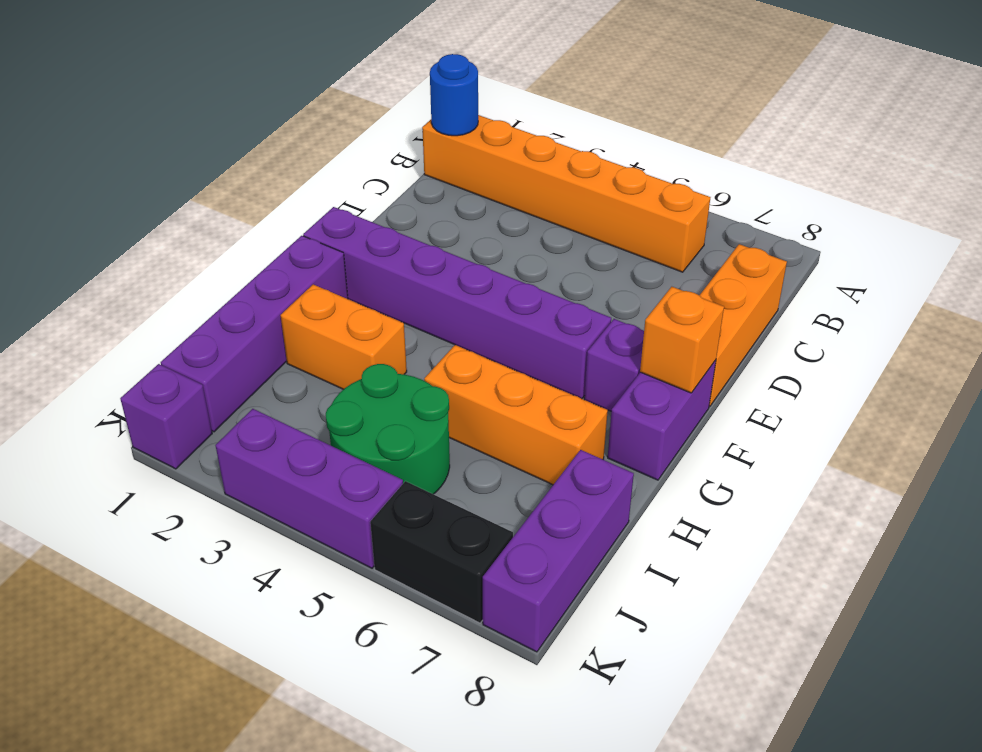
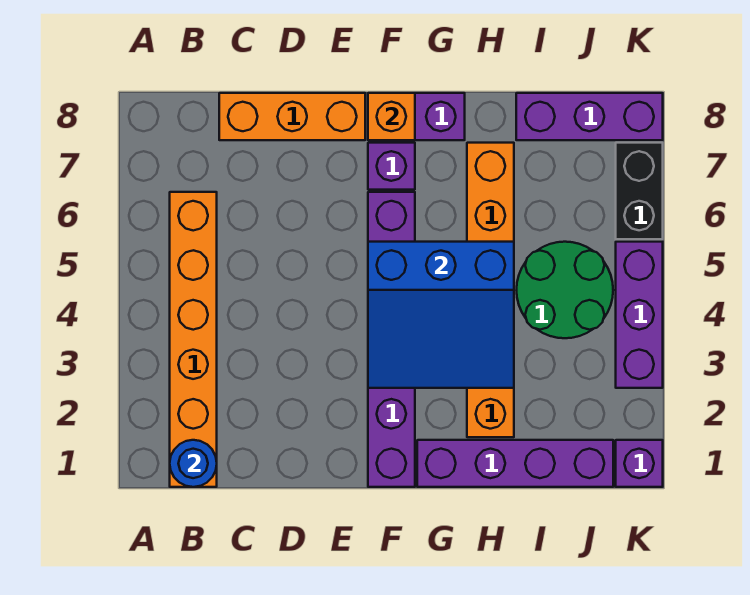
none -> blue slope F3:H5 level 2 top 5

